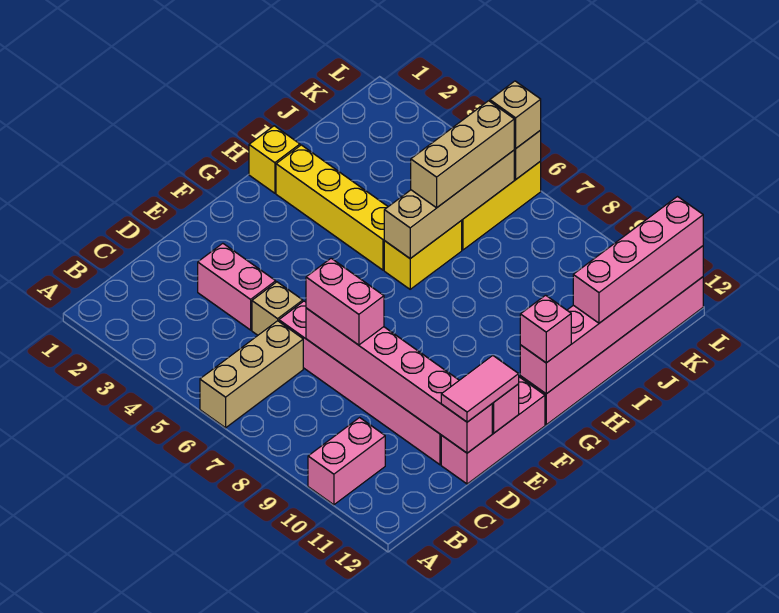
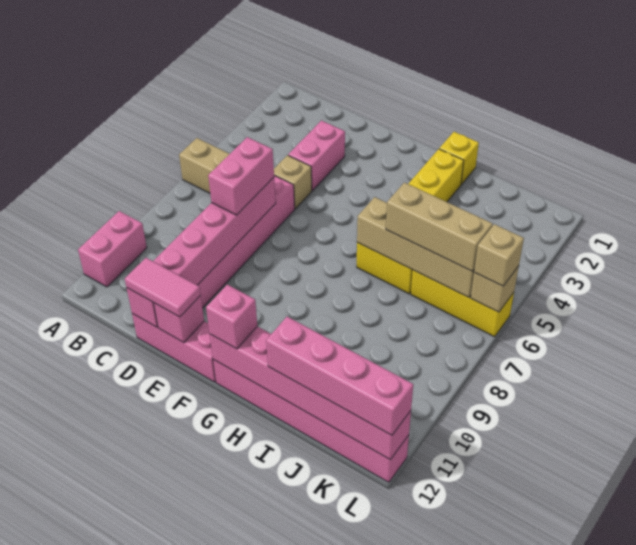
pink brick A10:B10 level 1 -> pink brick A10:A11 level 1

